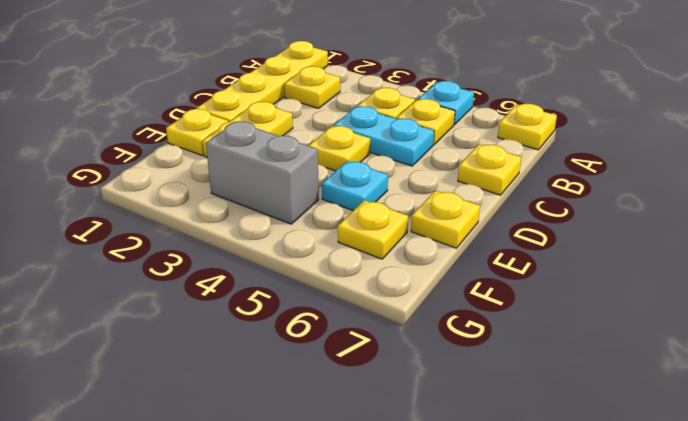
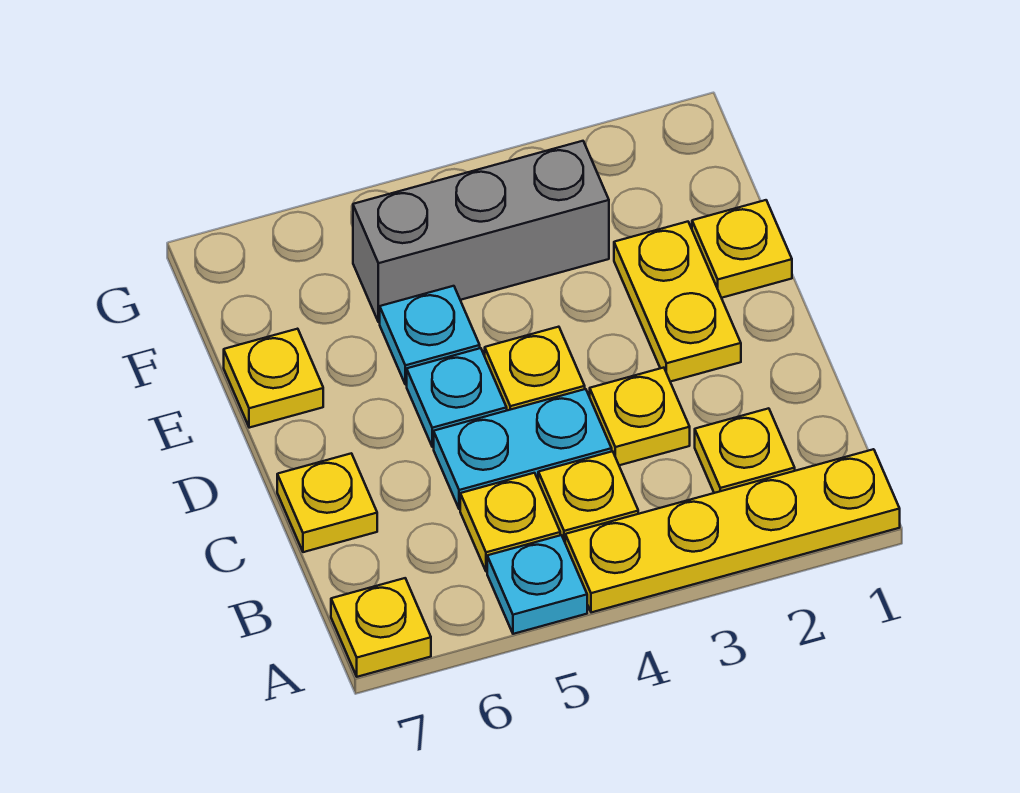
yellow plate A1:D1 level 1 -> yellow plate A1:A4 level 1
none -> cyan plate D5 level 1
grey brick F3:F4 level 1 -> grey brick F3:F5 level 1
yellow plate F6 level 1 -> yellow plate C3 level 1

